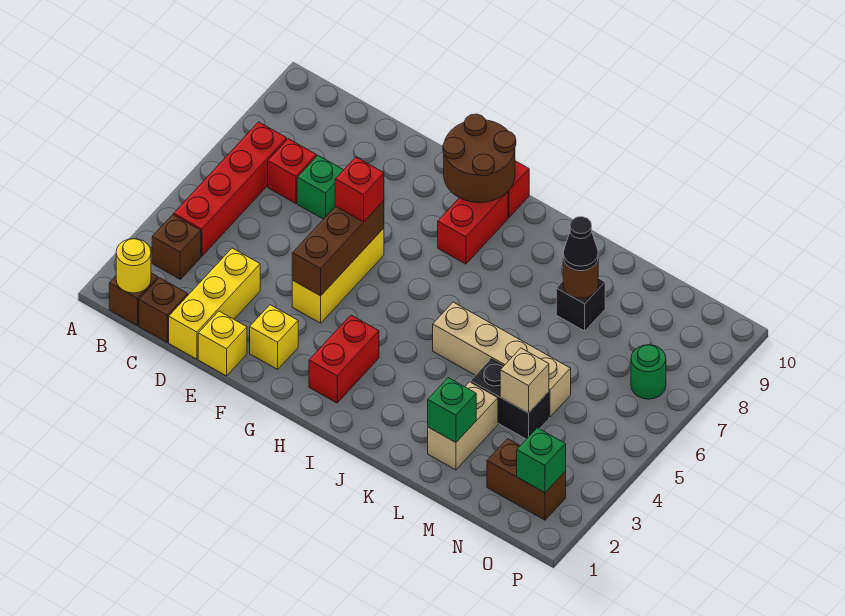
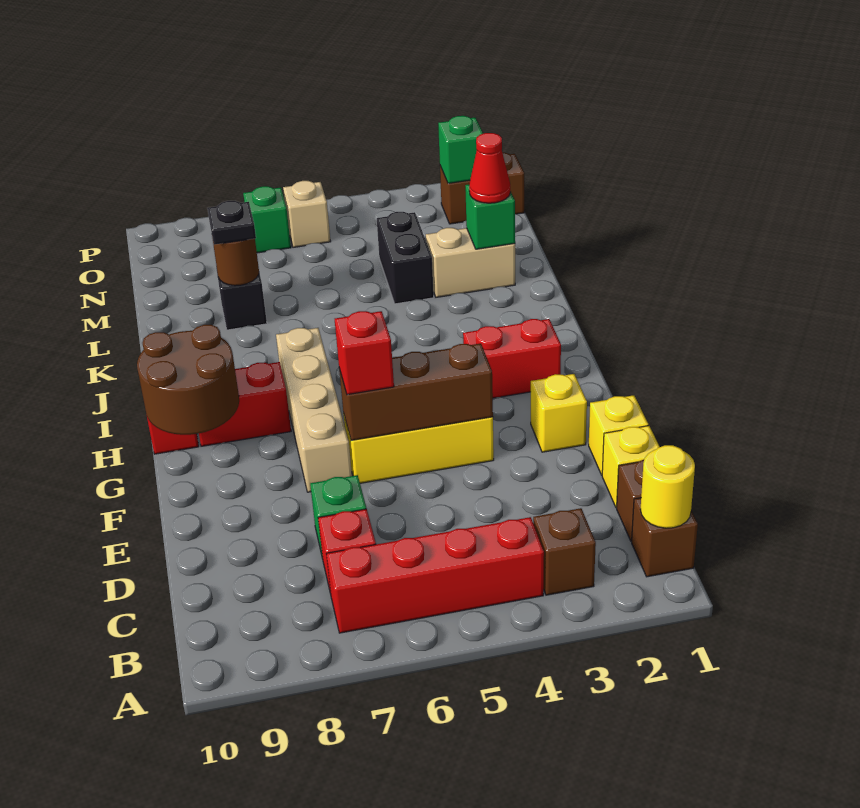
yellow brick D1:D3 level 1 -> yellow brick D1 level 1
tan brick J5:M5 level 1 -> tan brick F7:I7 level 1
none -> red cone L2 level 3
black cone L8 level 3 -> black plate L8 level 3
tan brick M4 level 2 -> tan brick O6 level 1
brown brick N2:O2 level 1 -> brown brick O1:O2 level 1
green round brick O7 level 1 -> green brick O7 level 1

